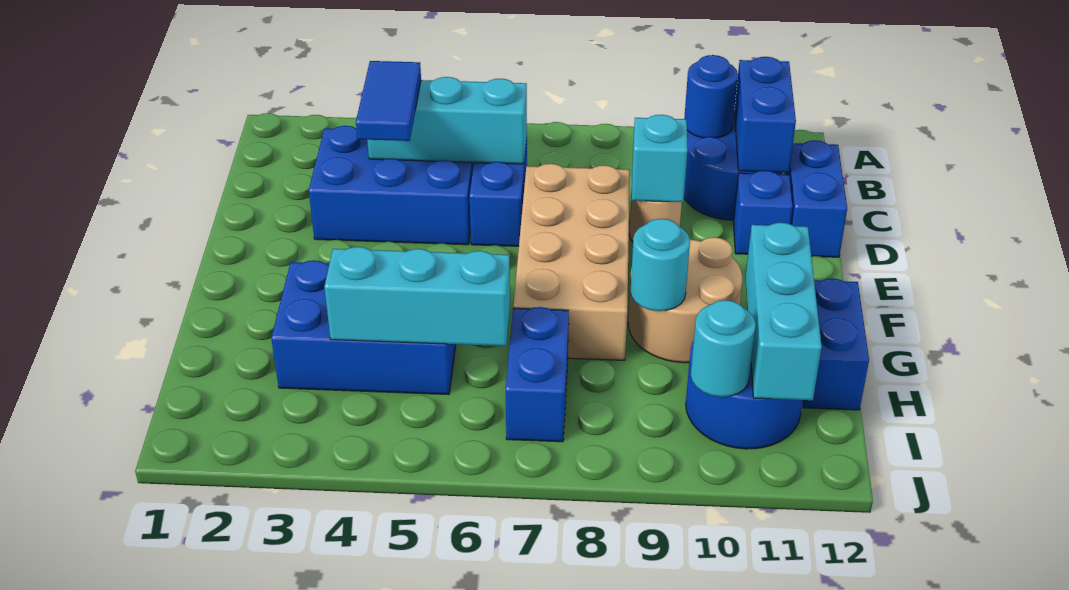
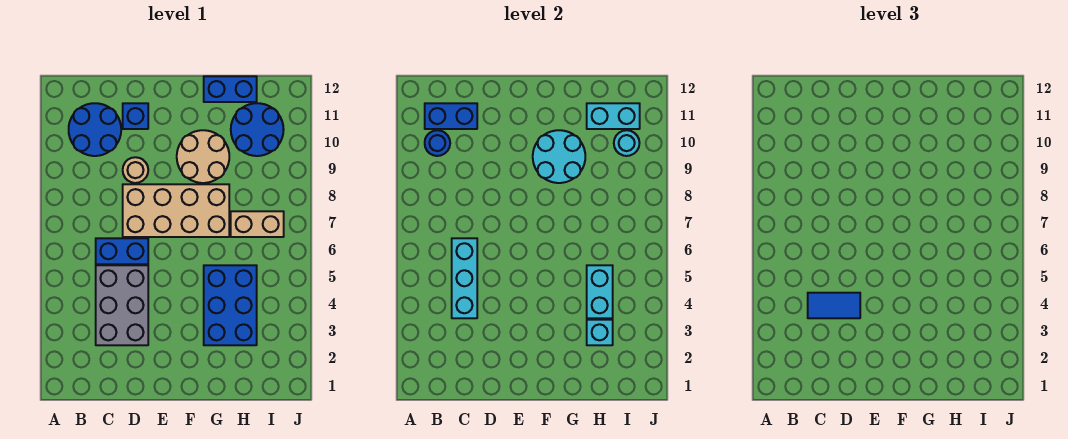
blue brick C3:D5 level 1 -> grey brick C3:D5 level 1
blue brick C12:D12 level 1 -> none
cyan brick D9 level 2 -> cyan brick H3 level 2
cyan round brick G9 level 2 -> cyan round brick F9:G10 level 2
cyan brick G11:I11 level 2 -> cyan brick H11:I11 level 2
cyan brick H4:H6 level 2 -> cyan brick H4:H5 level 2
blue brick H7:I7 level 1 -> tan brick H7:I7 level 1

